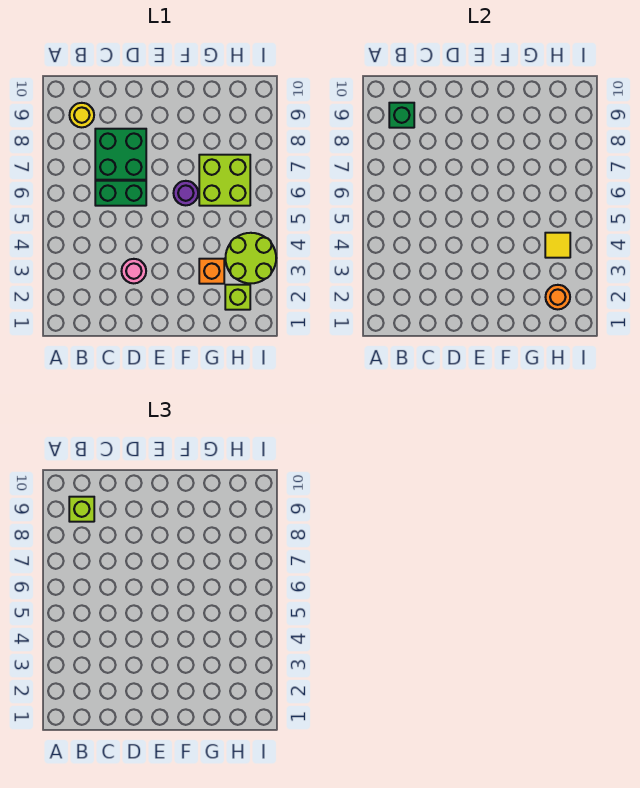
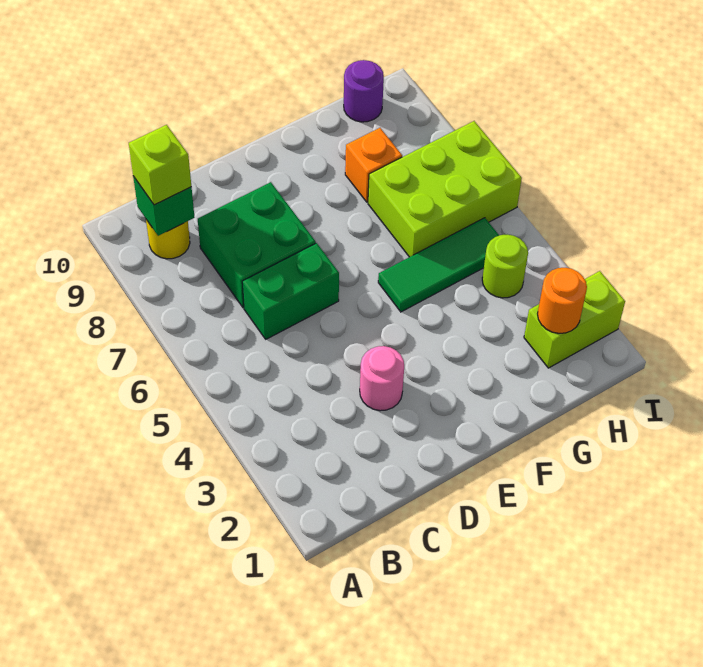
none -> green tile F5:H5 level 1
purple round brick F6 level 1 -> purple round brick H10 level 1
orange brick G3 level 1 -> orange brick G8 level 1
lime brick G6:H7 level 1 -> lime brick G6:I7 level 1
lime brick H2 level 1 -> lime brick H2:I2 level 1
lime round brick H3:I4 level 1 -> lime round brick H4 level 1
yellow tile H4 level 2 -> none

